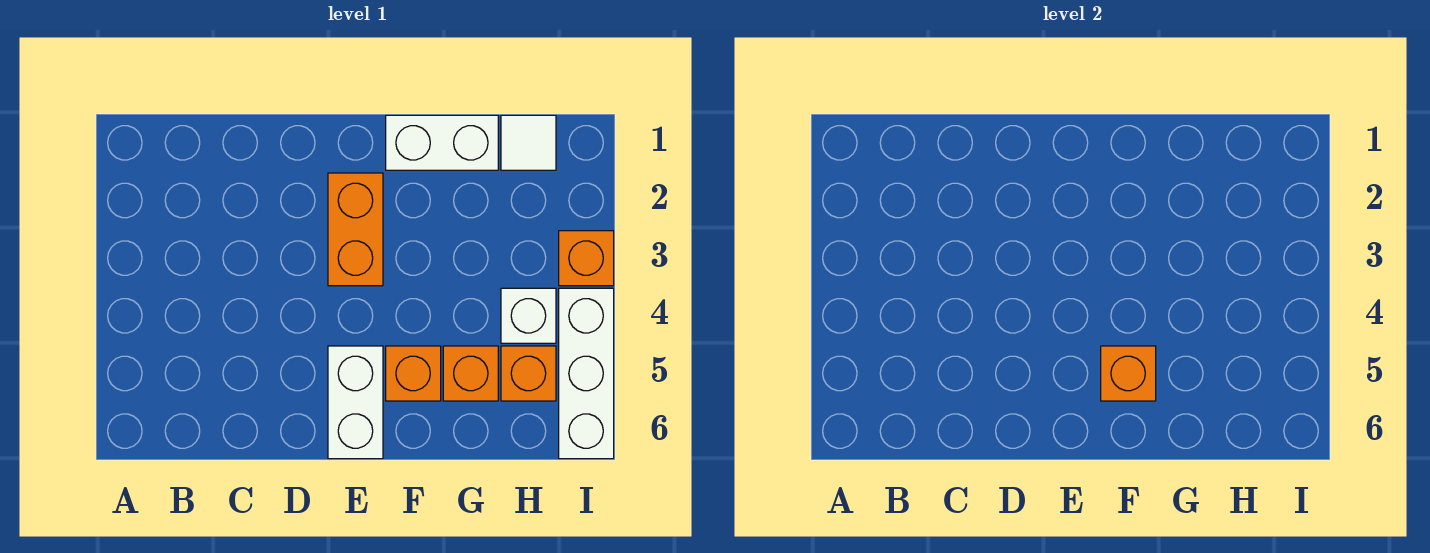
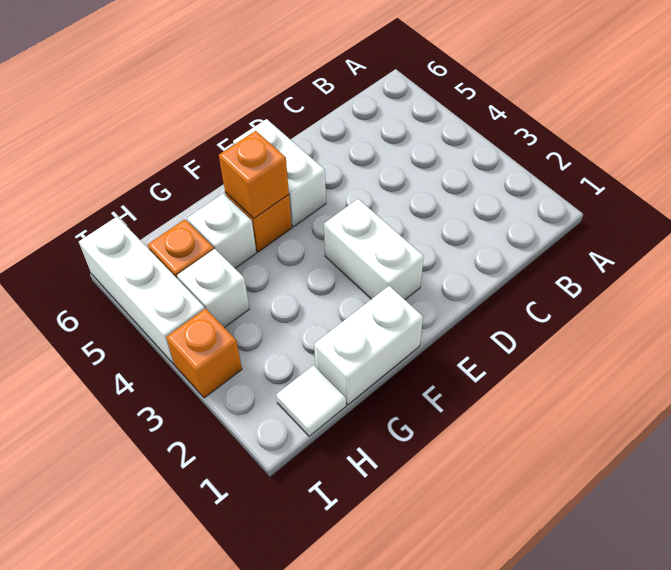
orange brick E2:E3 level 1 -> white brick E2:E3 level 1
orange brick G5 level 1 -> white brick G5 level 1

